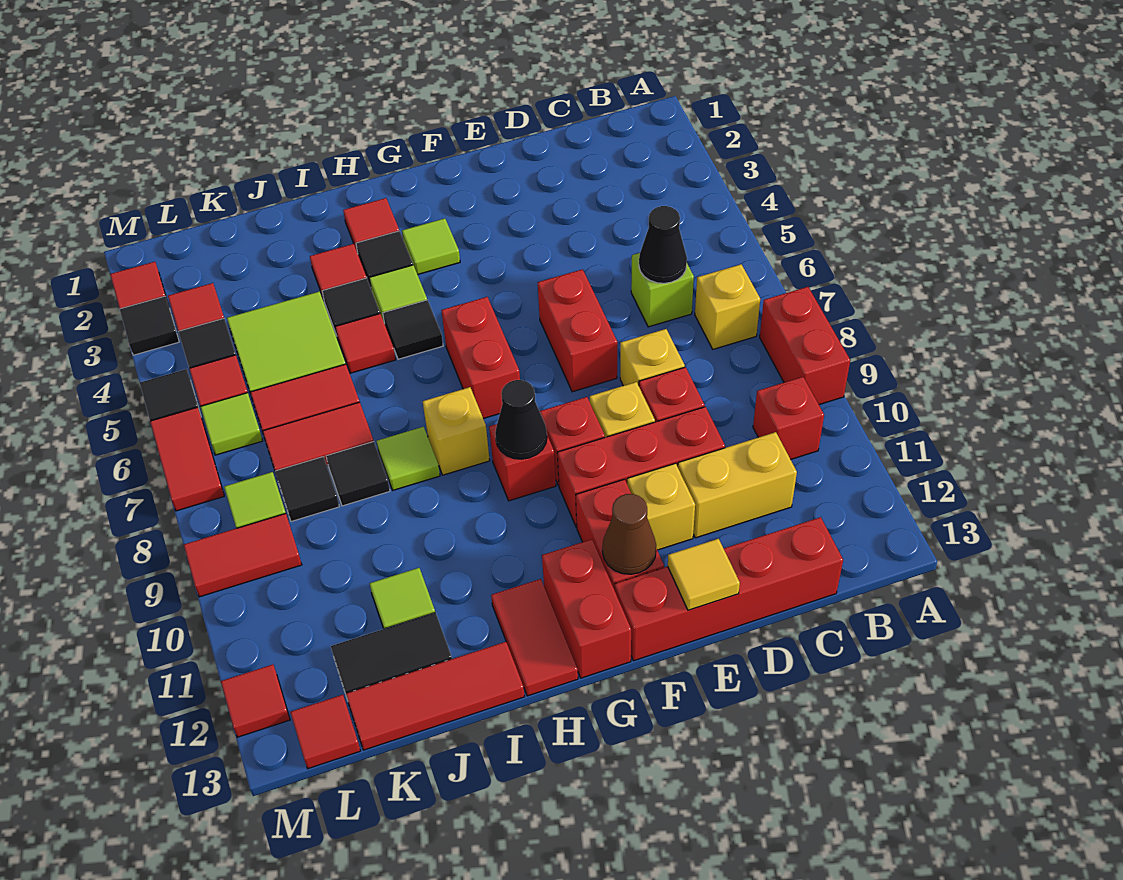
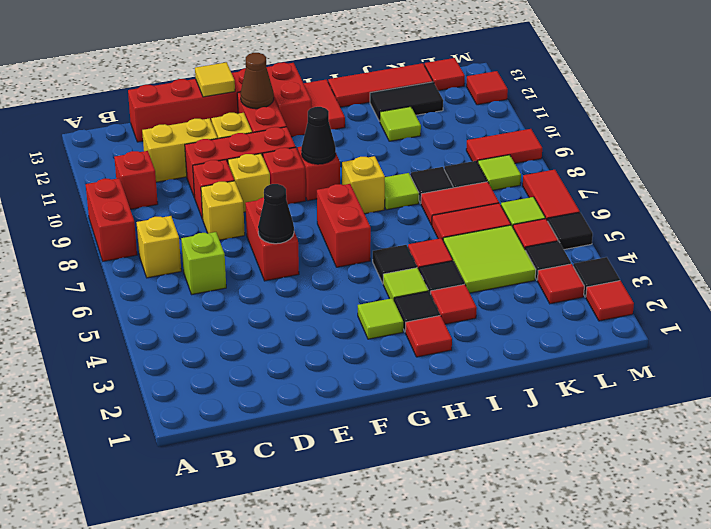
black cone C6 level 2 -> black cone E6 level 2

